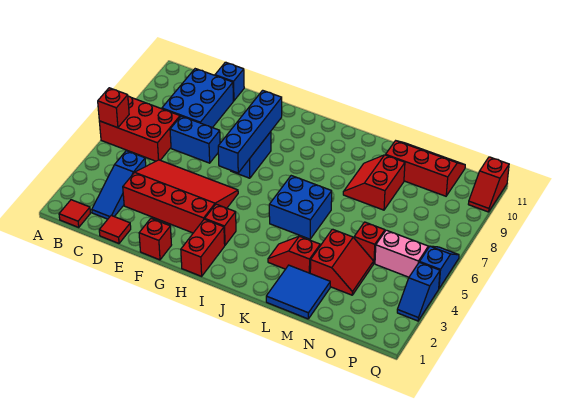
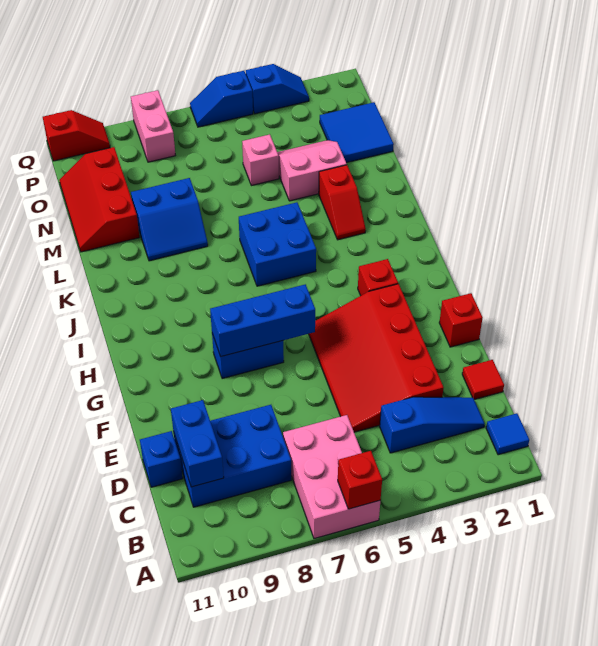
red brick A6:C7 level 1 -> pink brick A6:C7 level 1
red tile B1 level 1 -> blue tile B1 level 1
blue brick D7:E7 level 1 -> blue brick C10:D10 level 2
blue brick G6:G9 level 2 -> blue brick G6:G8 level 2
red brick H1:H2 level 1 -> none
blue tile L1:M2 level 1 -> blue tile N1:O2 level 1
red slope L8:M9 level 1 top M -> blue slope L8:M9 level 1 top M
red slope M3:N4 level 1 top M -> pink slope M3:N4 level 1 top M
red brick N5 level 1 -> pink brick N5 level 1
pink brick O5:P5 level 1 -> pink brick P8:Q8 level 1

